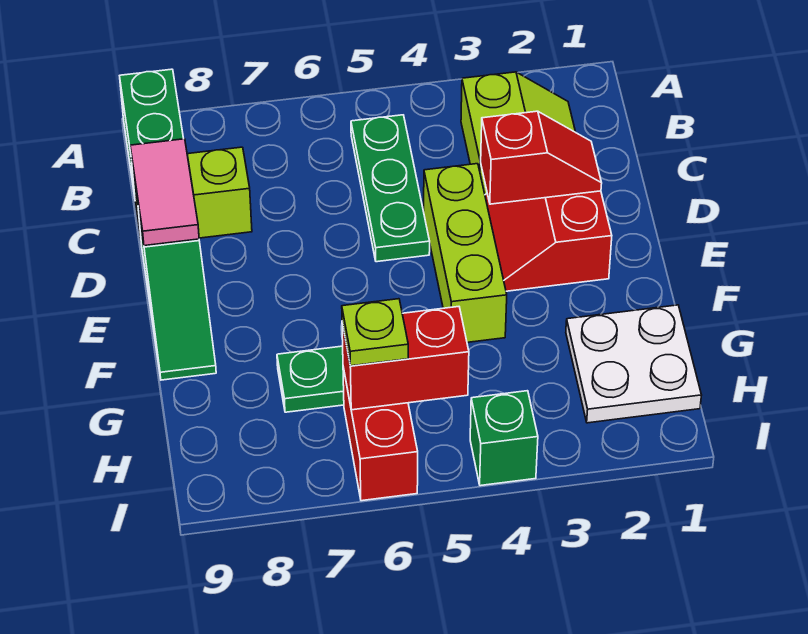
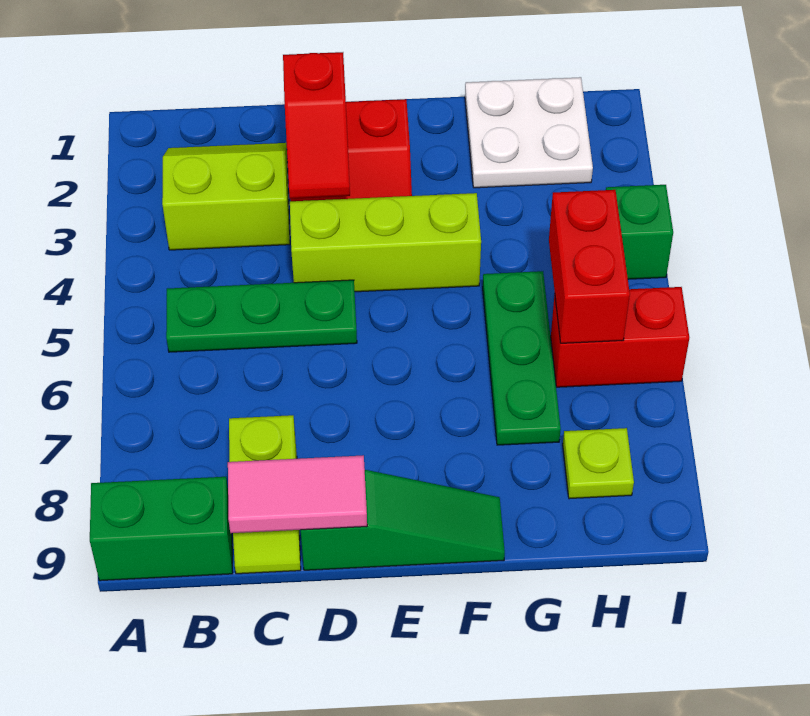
red slope D2:D3 level 2 top 3 -> red slope D2:D3 level 2 top 2
lime plate H6 level 3 -> lime plate H8 level 1

